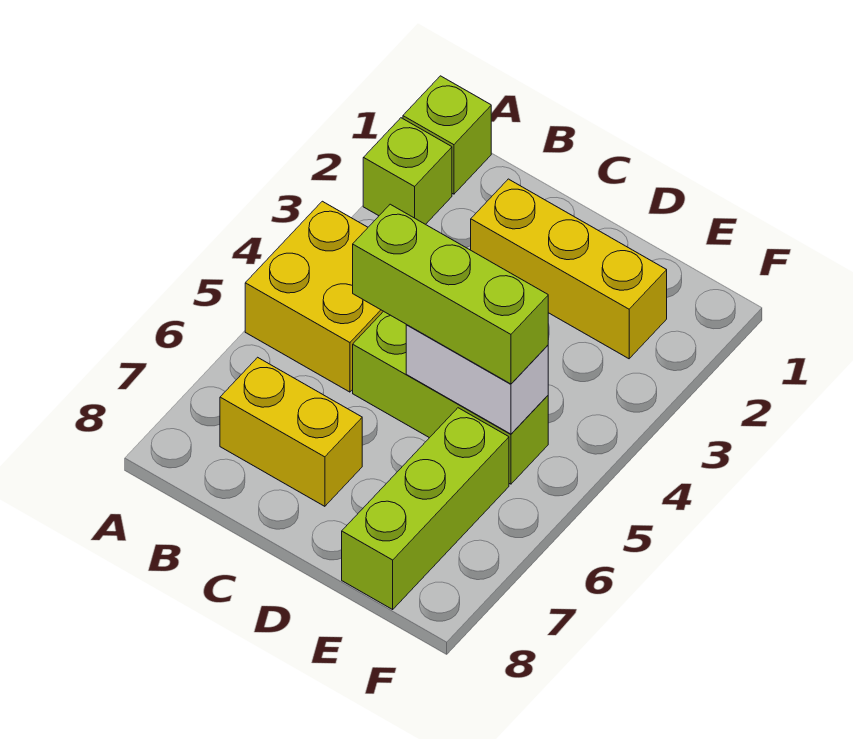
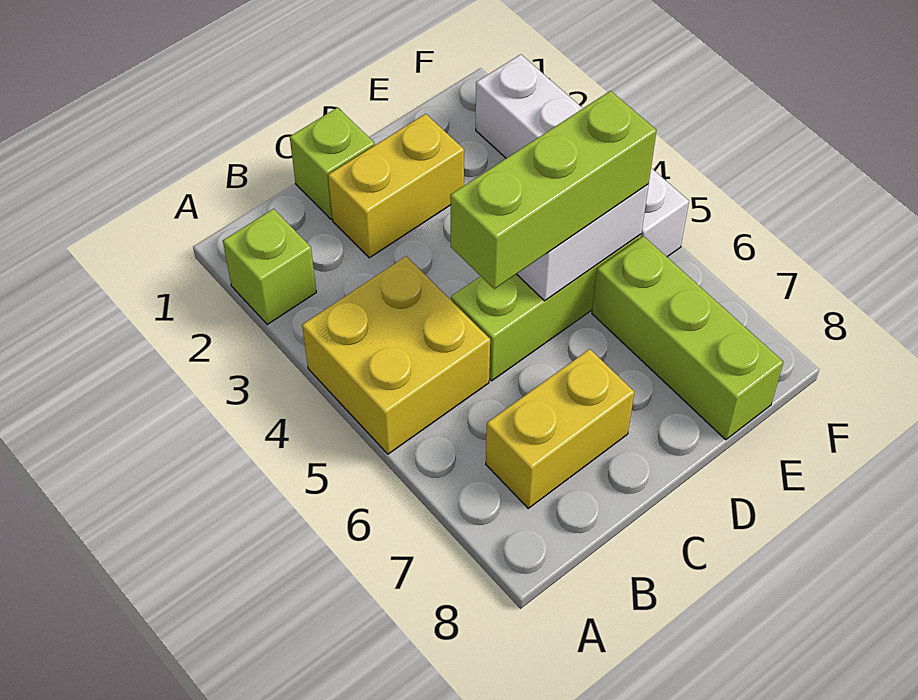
lime brick A1 level 1 -> lime brick C1 level 1
yellow brick C2:E2 level 1 -> yellow brick C2:D2 level 1
none -> white brick F2:F5 level 1

